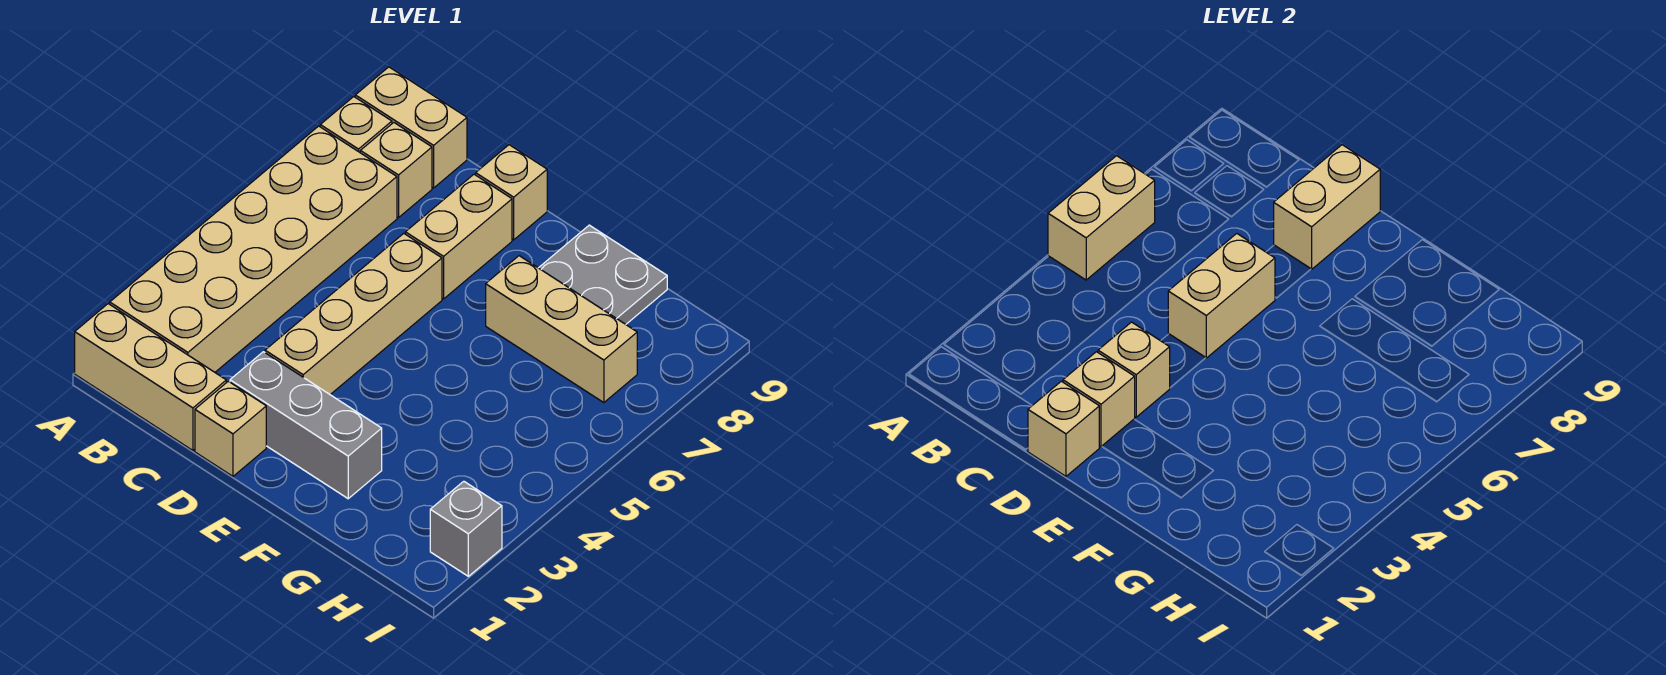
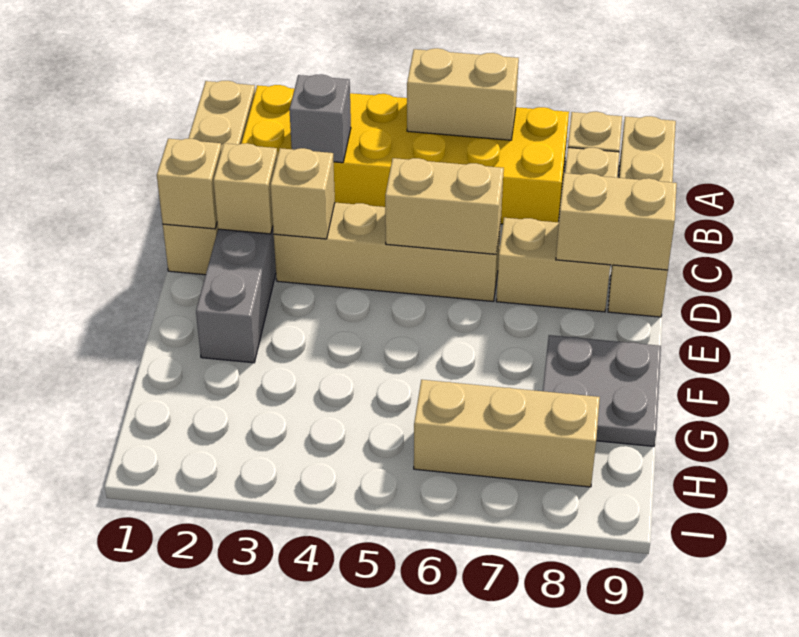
tan brick A2:B7 level 1 -> yellow brick A2:B7 level 1
tan brick F7:H7 level 1 -> tan brick H6:H8 level 1
grey brick I2 level 1 -> grey brick B3 level 2

